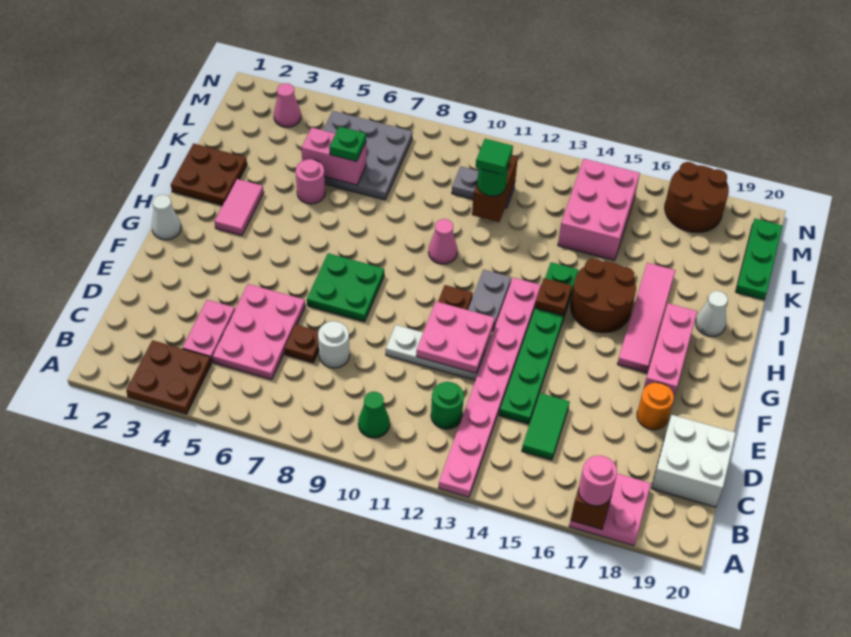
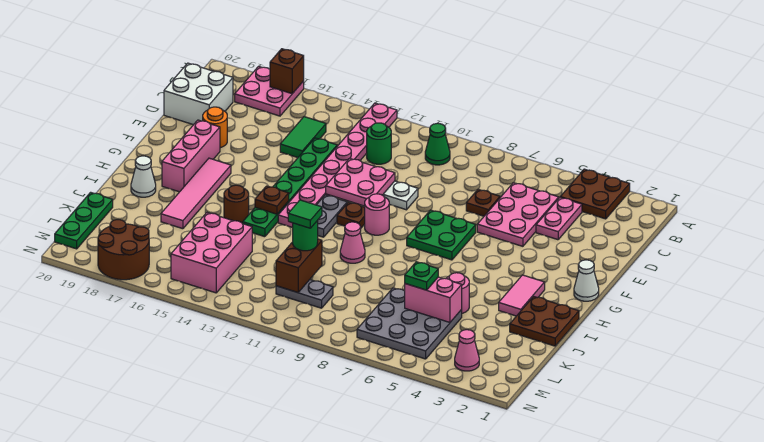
pink round brick A17 level 3 -> pink round brick G10 level 1
white round brick D8 level 1 -> none
brown round brick H15:I16 level 1 -> brown round brick I15 level 1

